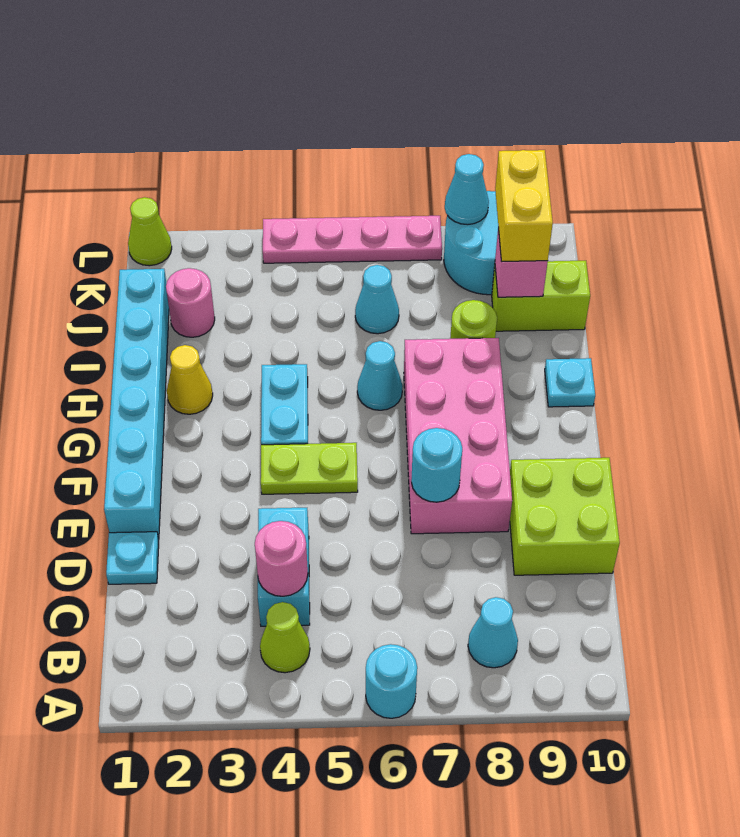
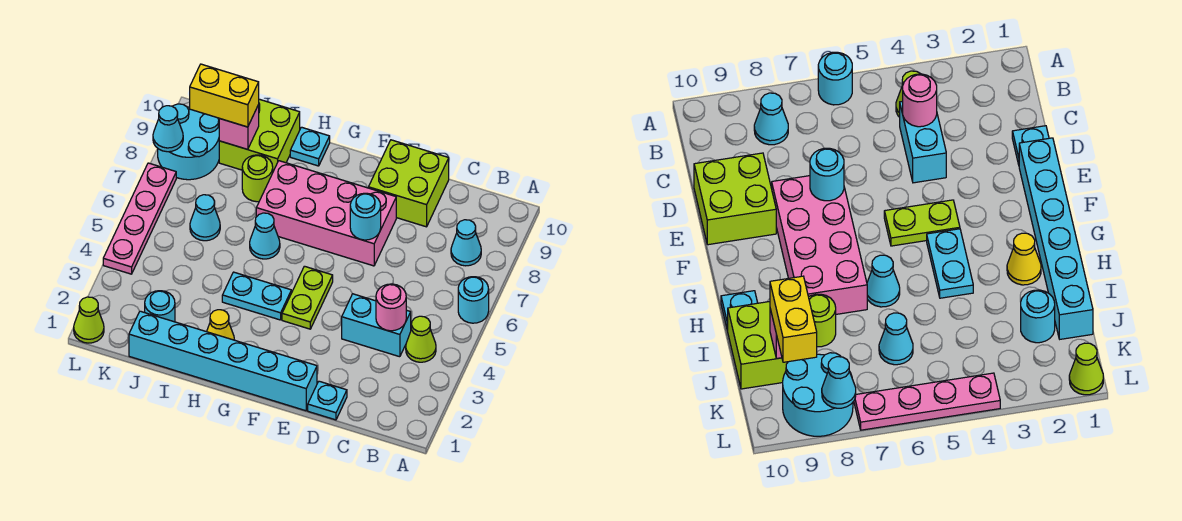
pink round brick J2 level 1 -> cyan round brick J2 level 1
lime brick J9:J10 level 1 -> lime brick I9:J10 level 1

